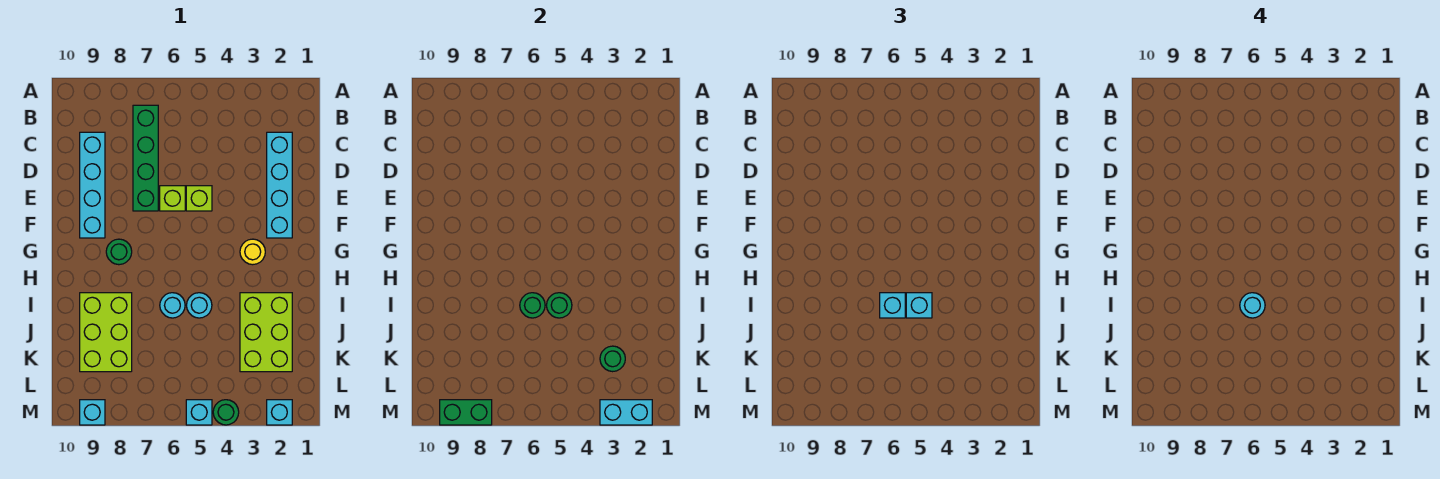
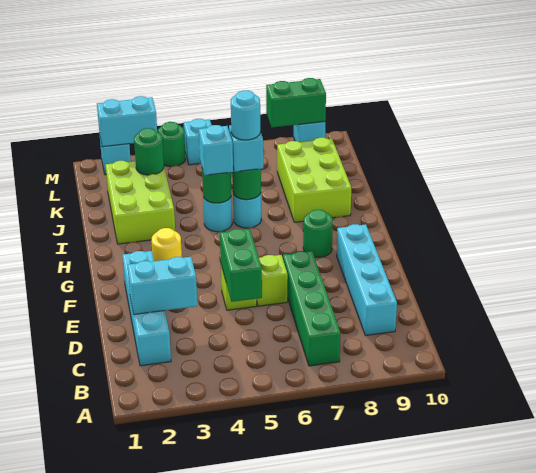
none -> cyan brick D2:D3 level 2
none -> green brick D5:E5 level 2

